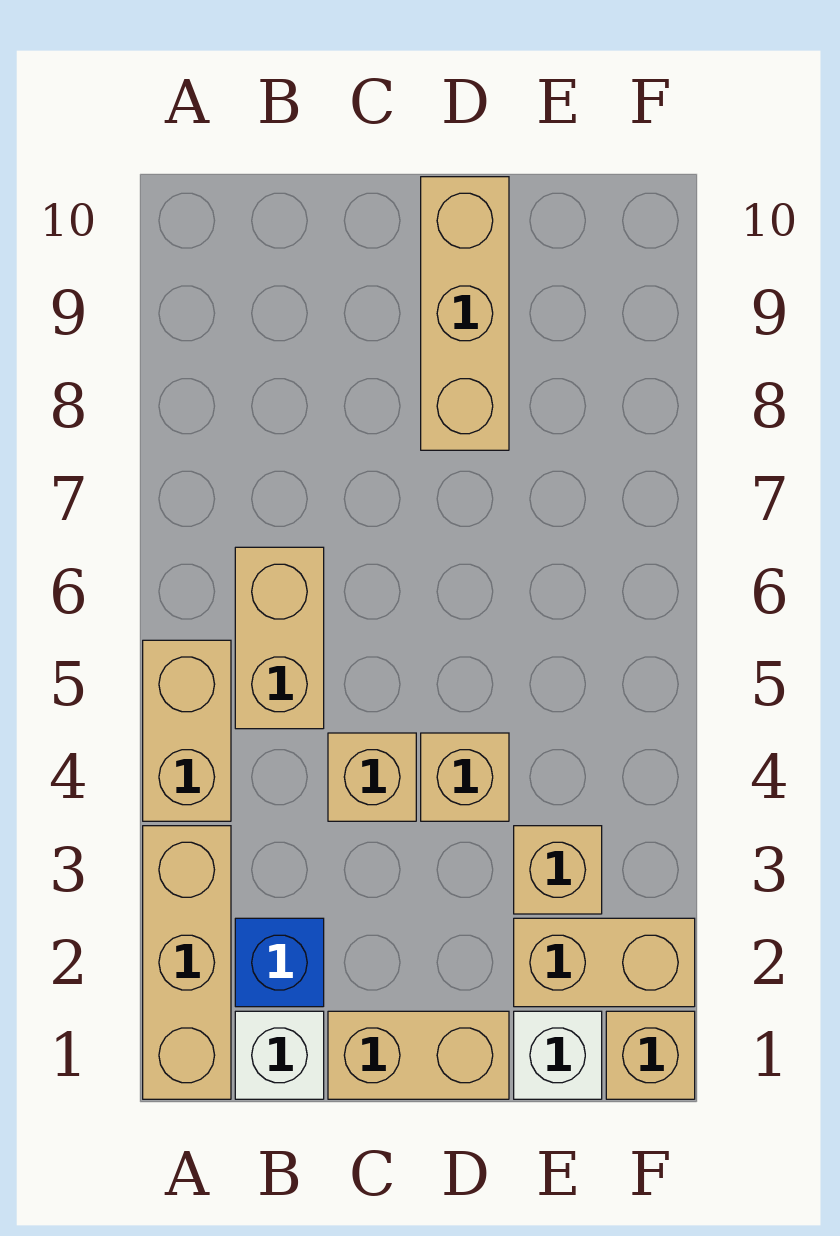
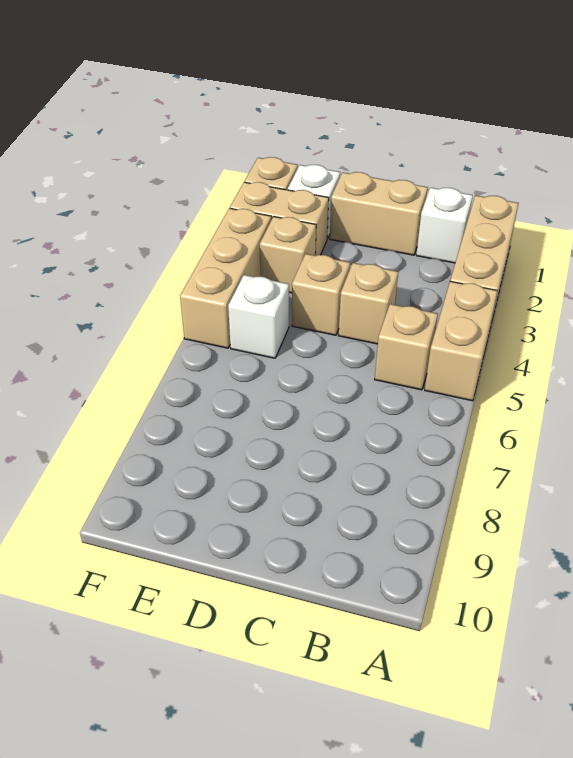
blue brick B2 level 1 -> none
tan brick B5:B6 level 1 -> tan brick B5 level 1
tan brick D8:D10 level 1 -> tan brick F3:F5 level 1
none -> white brick E5 level 1

